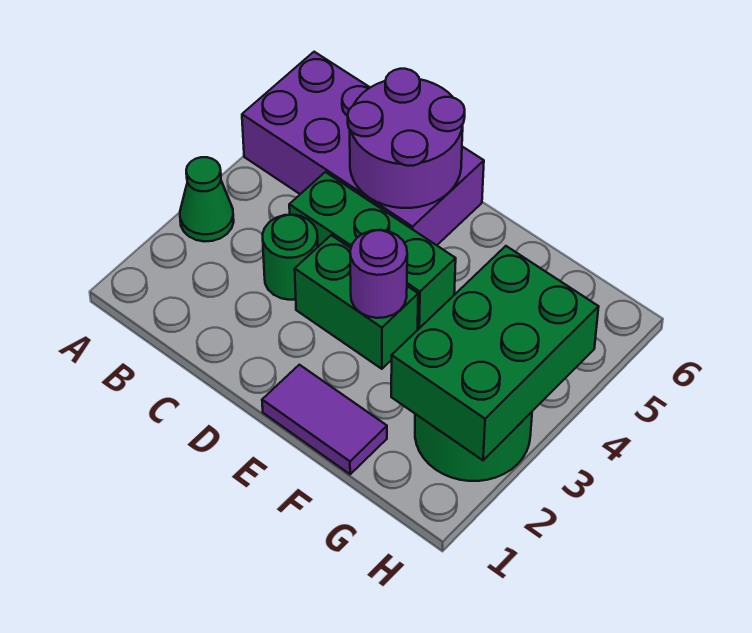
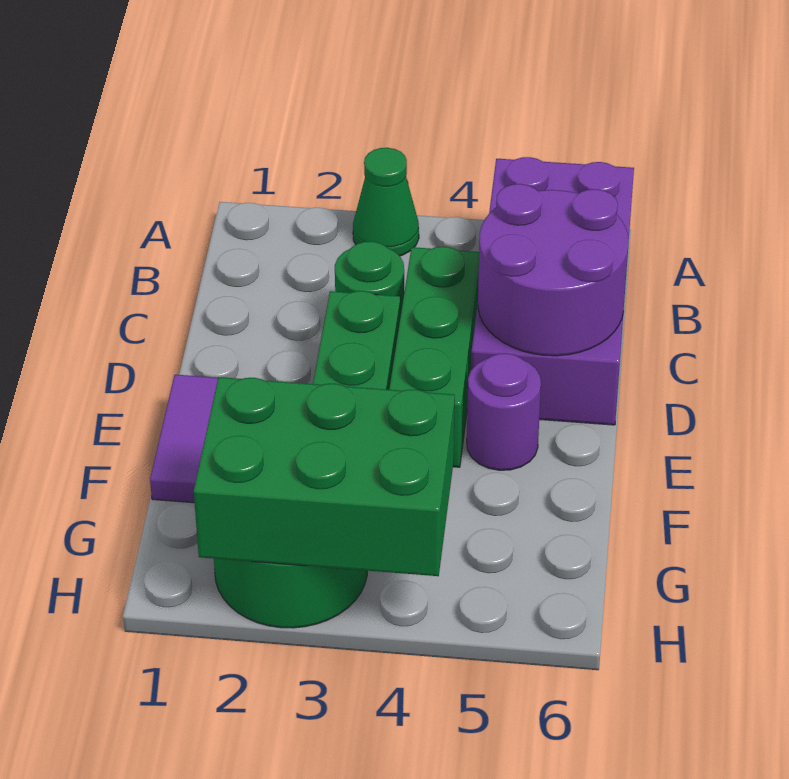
purple round brick E3 level 2 -> purple round brick E5 level 1

